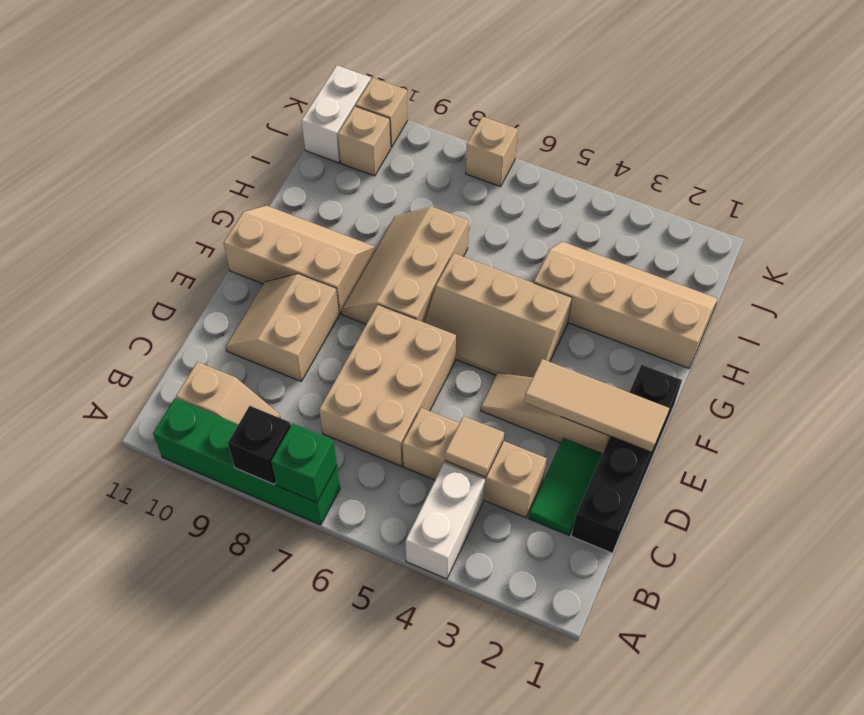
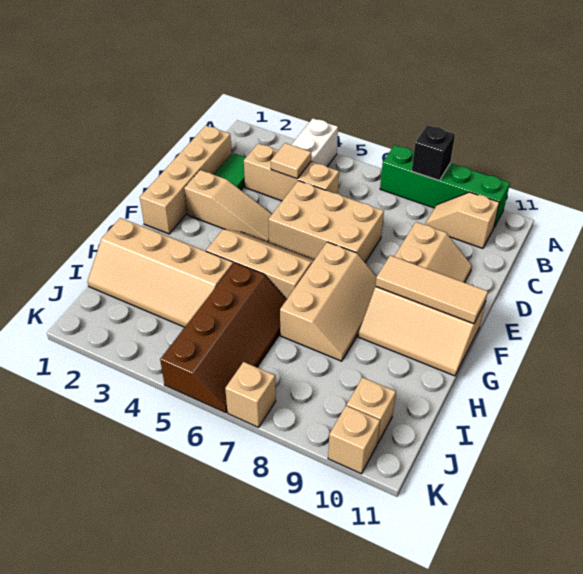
green brick A7 level 2 -> none
black brick C1:F1 level 1 -> tan brick C1:F1 level 1
tan brick C6:E7 level 1 -> tan brick D5:E7 level 1
tan tile E1:E3 level 2 -> tan tile F9:F11 level 2
none -> brown slope H5:K6 level 1 top 5
white brick J11:K11 level 1 -> none

